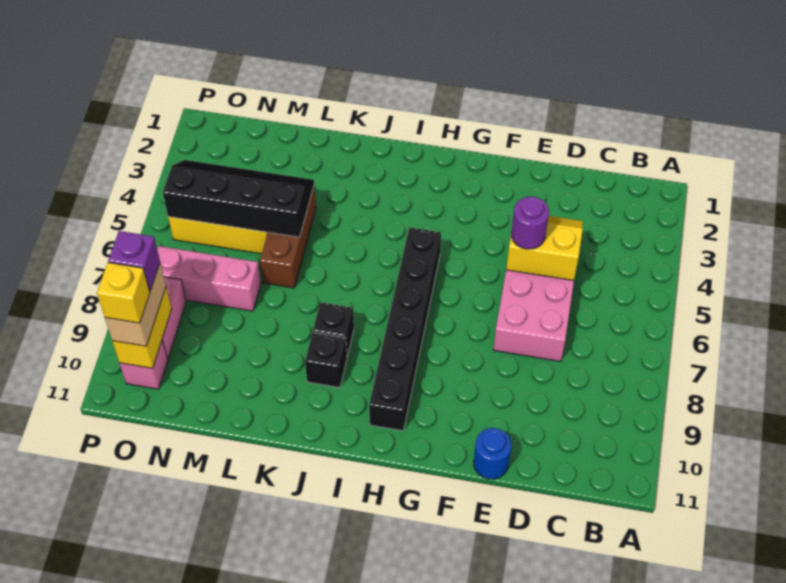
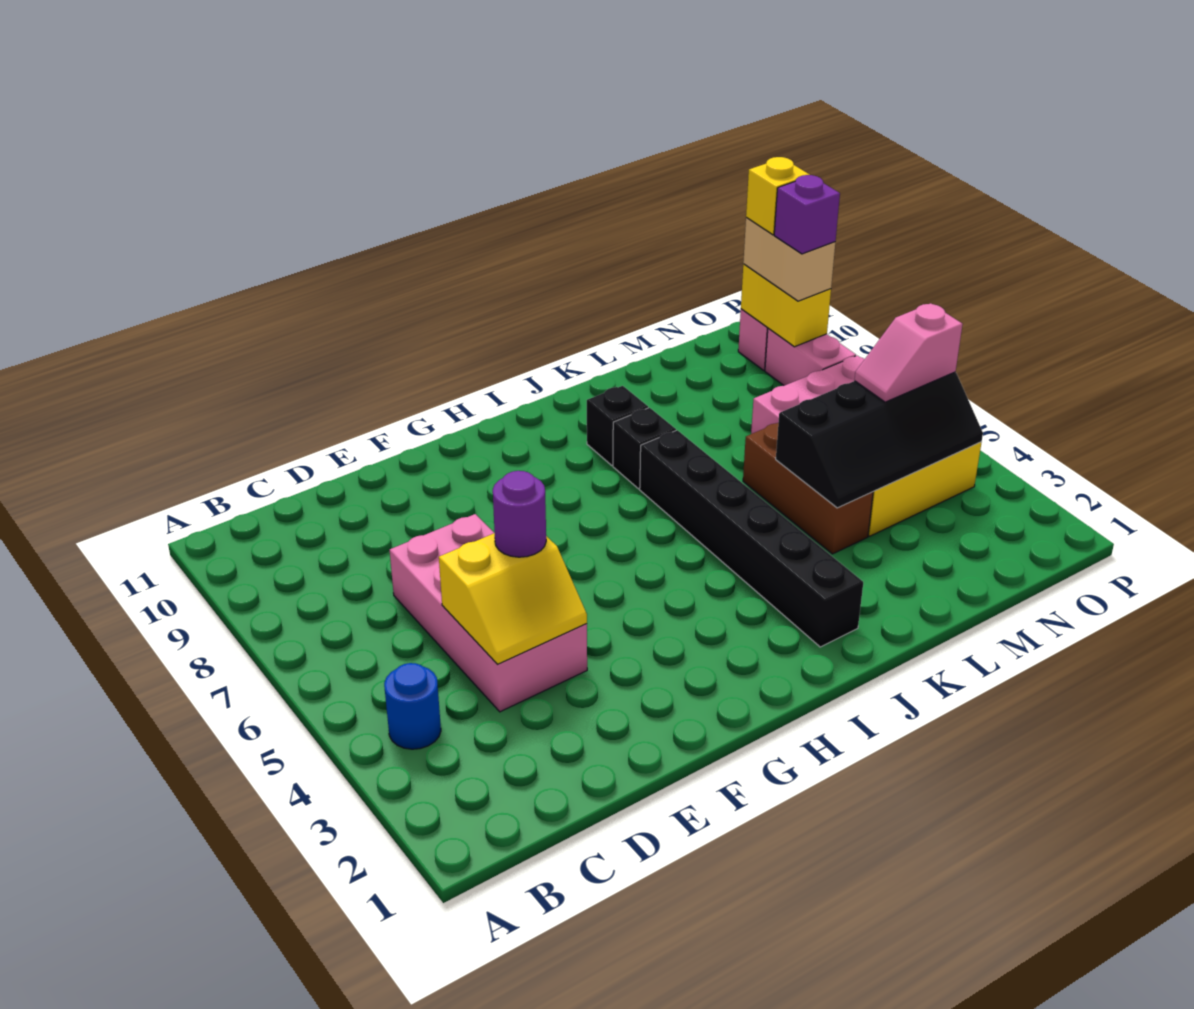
blue round brick E11 level 1 -> blue round brick B4 level 1
black brick H5:H10 level 1 -> black brick J2:J7 level 1
none -> pink slope N5:O5 level 3 top O

